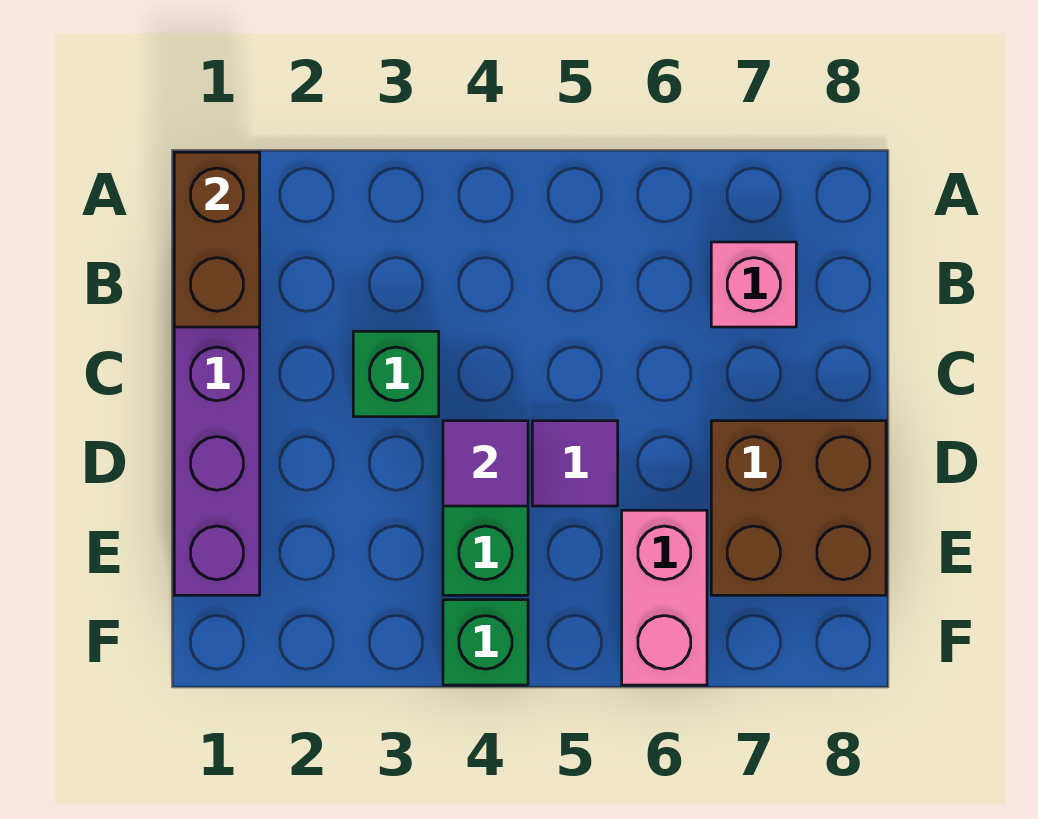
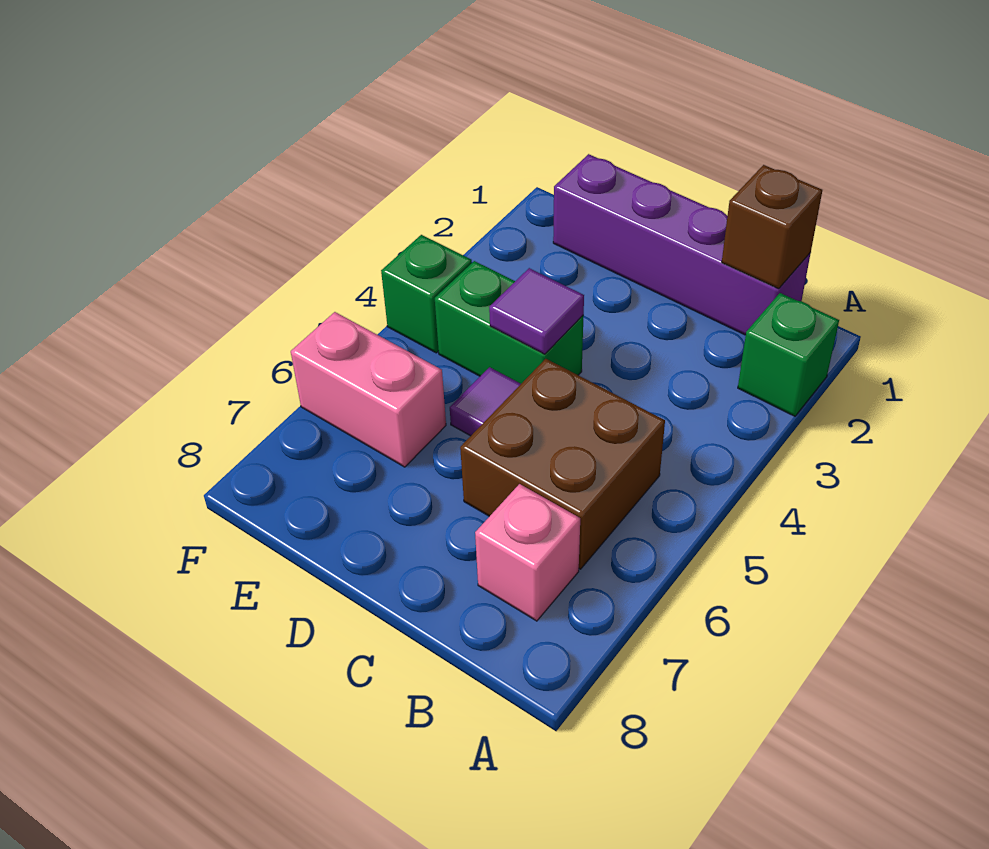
brown brick A1:B1 level 2 -> brown brick B1 level 2
green brick C3 level 1 -> green brick A2 level 1
brown brick D7:E8 level 1 -> brown brick B5:C6 level 1

